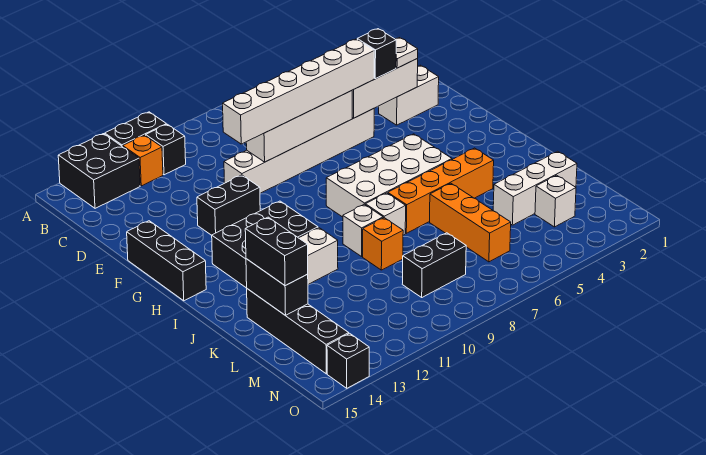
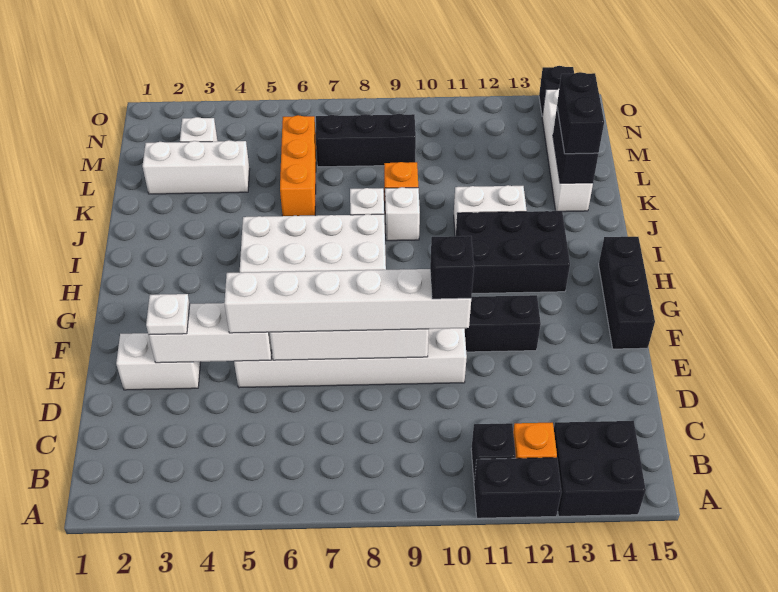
black brick E4 level 3 -> black brick E10 level 4
orange brick J4:J7 level 1 -> none
black brick K14:N14 level 1 -> white brick K14:N14 level 1
black brick M8:M9 level 1 -> black brick M7:M9 level 1

